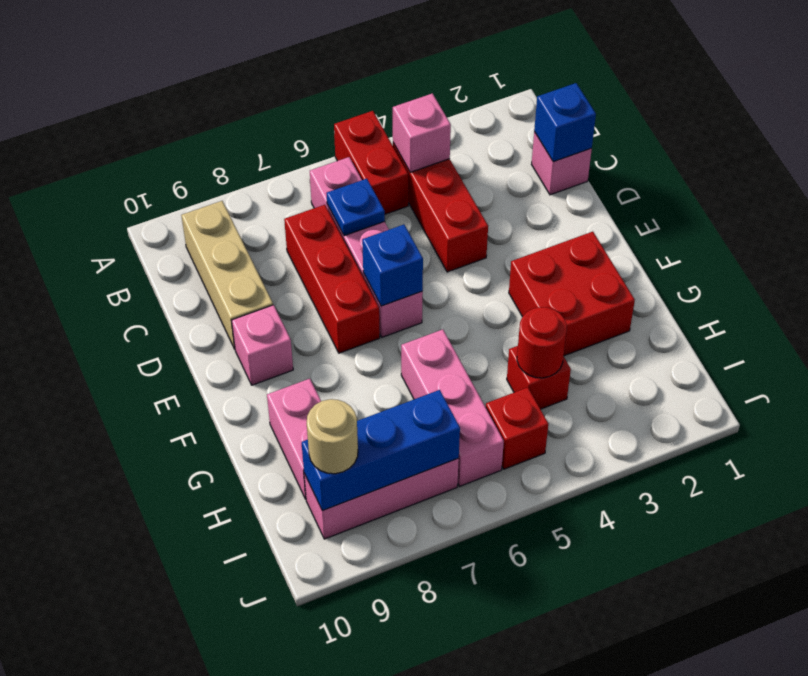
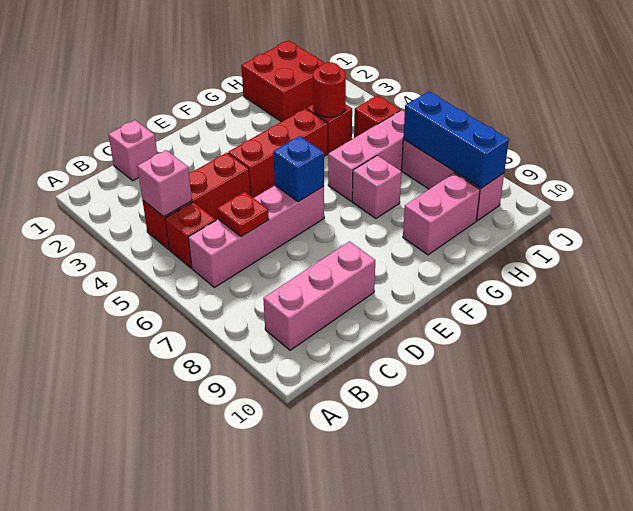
red brick A5:B5 level 1 -> red brick B5 level 1
tan brick B9:D9 level 1 -> pink brick B9:D9 level 1
blue brick C1 level 2 -> none
blue plate C6 level 2 -> red plate C6 level 2
red brick C7:E7 level 1 -> red brick E4:G4 level 1
pink brick E9 level 1 -> pink brick G7 level 1
red brick F2:G3 level 1 -> red brick H1:I2 level 1
tan round brick I9 level 3 -> none

